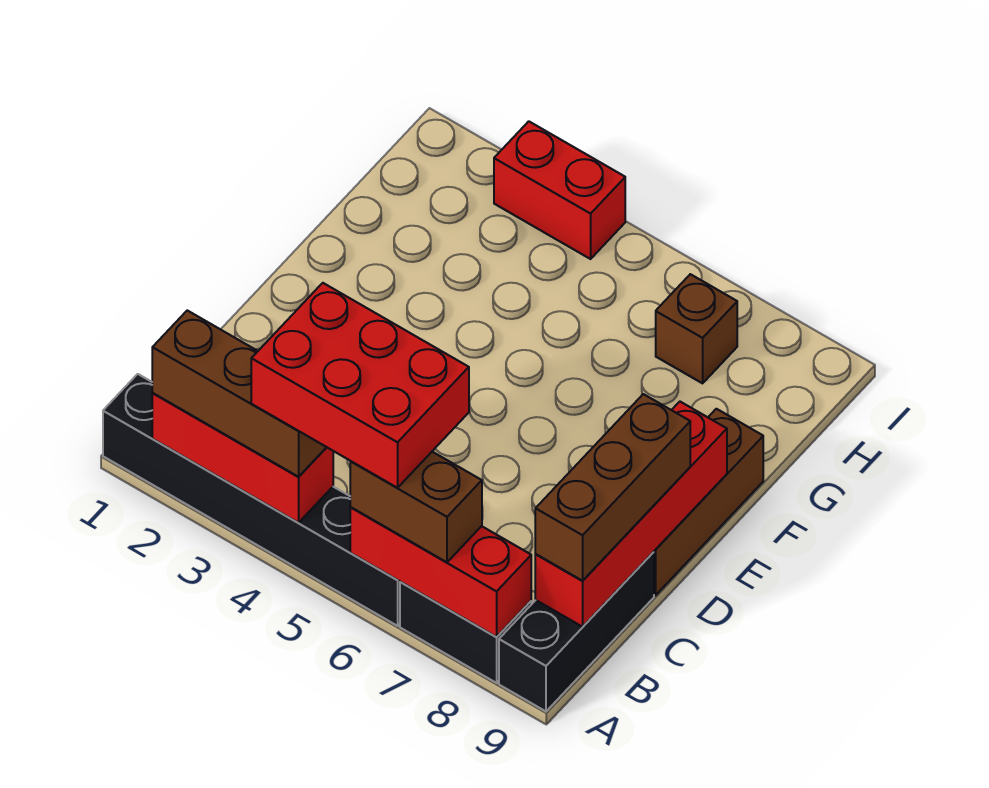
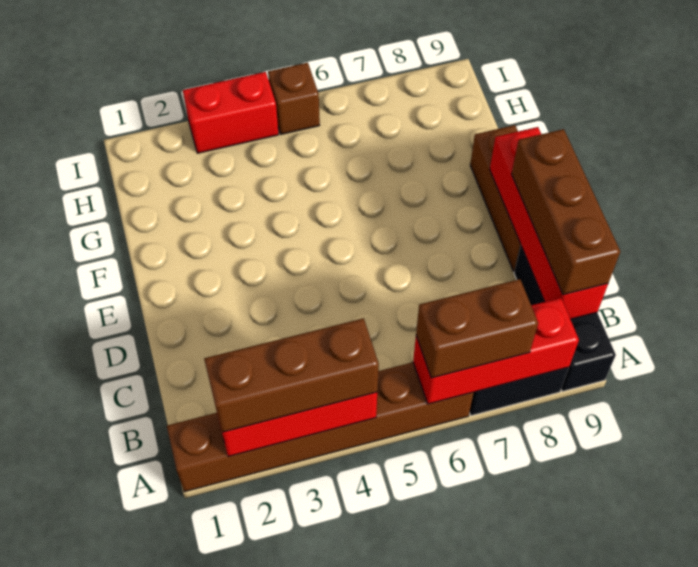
black brick A1:A6 level 1 -> brown brick A1:A6 level 1
red brick A4:B6 level 4 -> none
brown brick H7 level 1 -> brown brick I5 level 1

